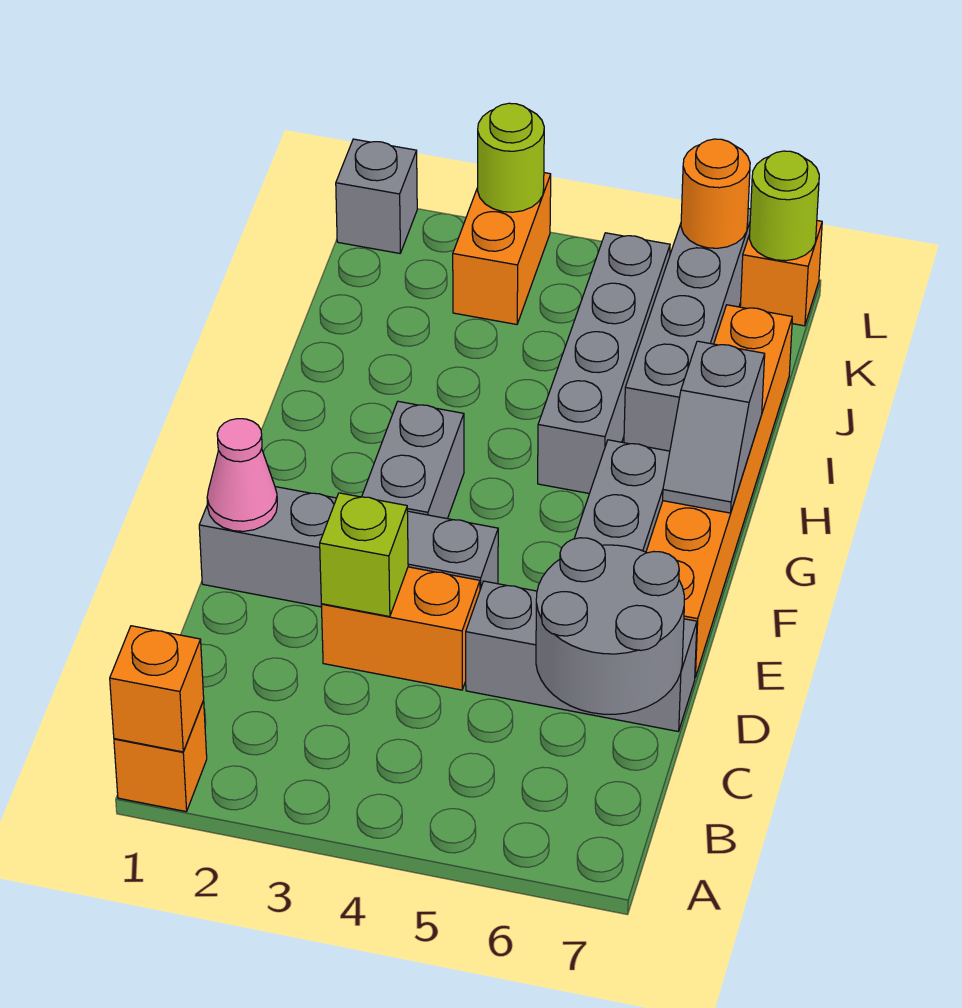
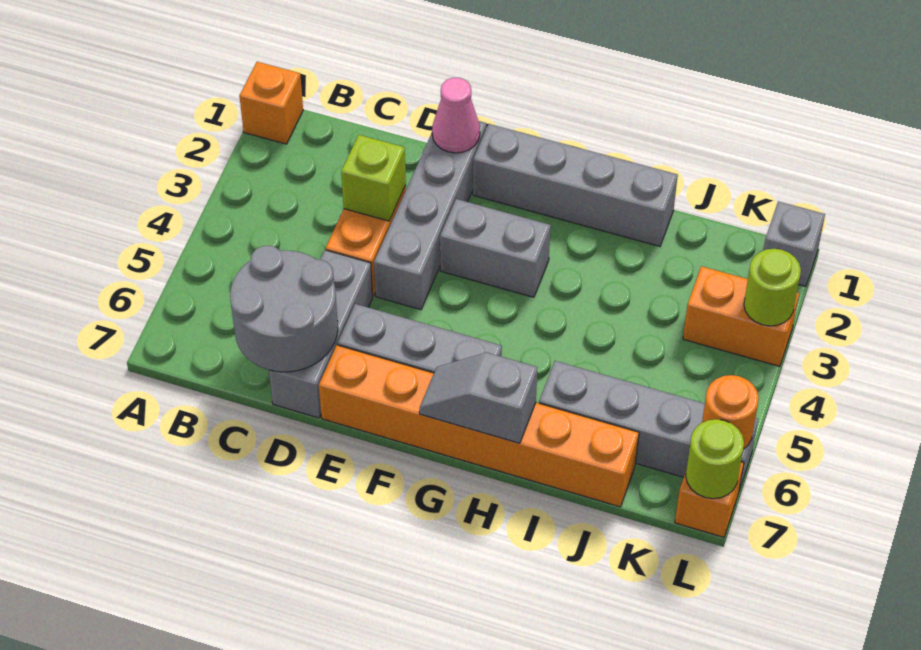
orange brick A1 level 2 -> none
grey brick H5:K5 level 1 -> grey brick F1:I1 level 1

